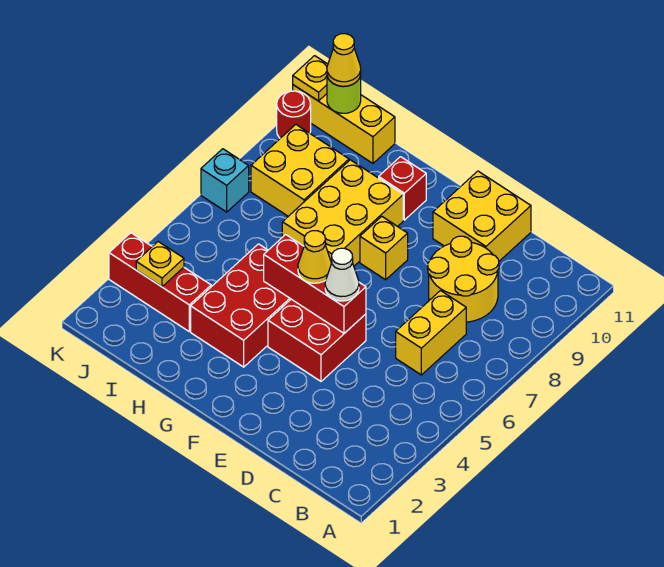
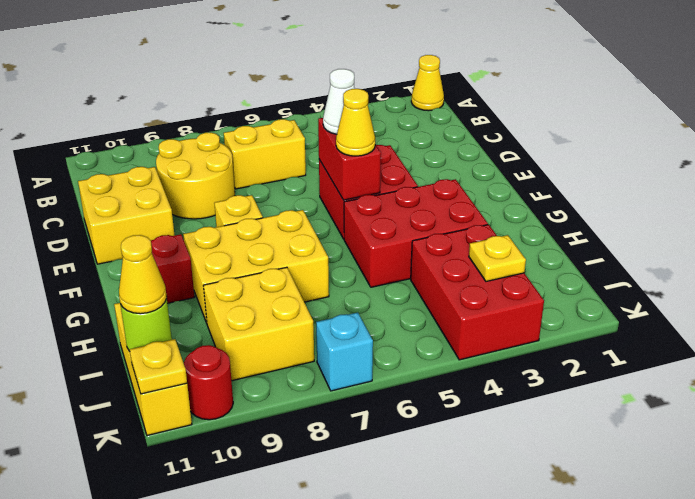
none -> yellow cone A1 level 1
red brick E5:G5 level 2 -> red brick E5:F5 level 2
red brick I3:K3 level 1 -> red brick I3:K4 level 1

